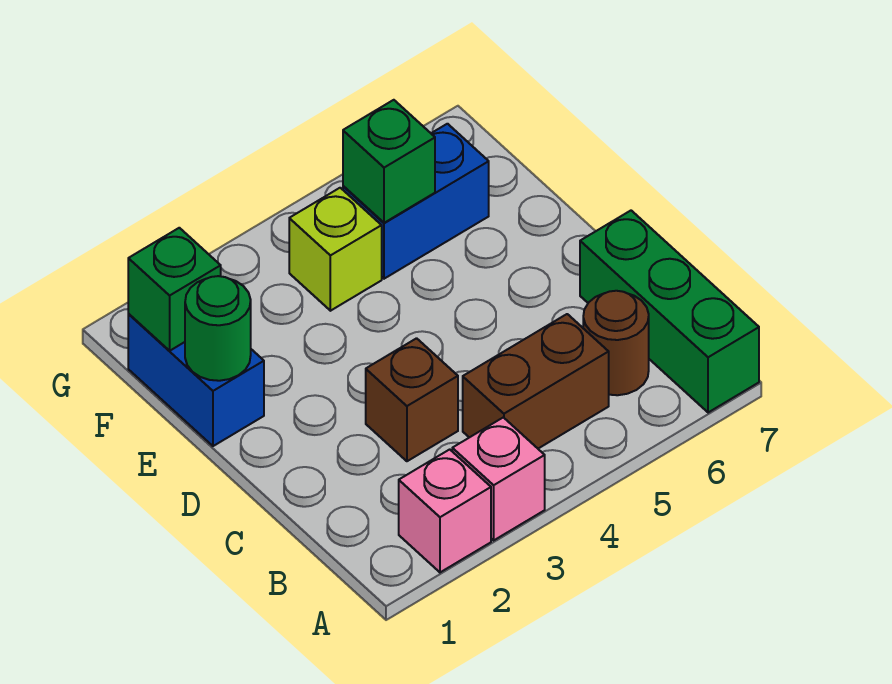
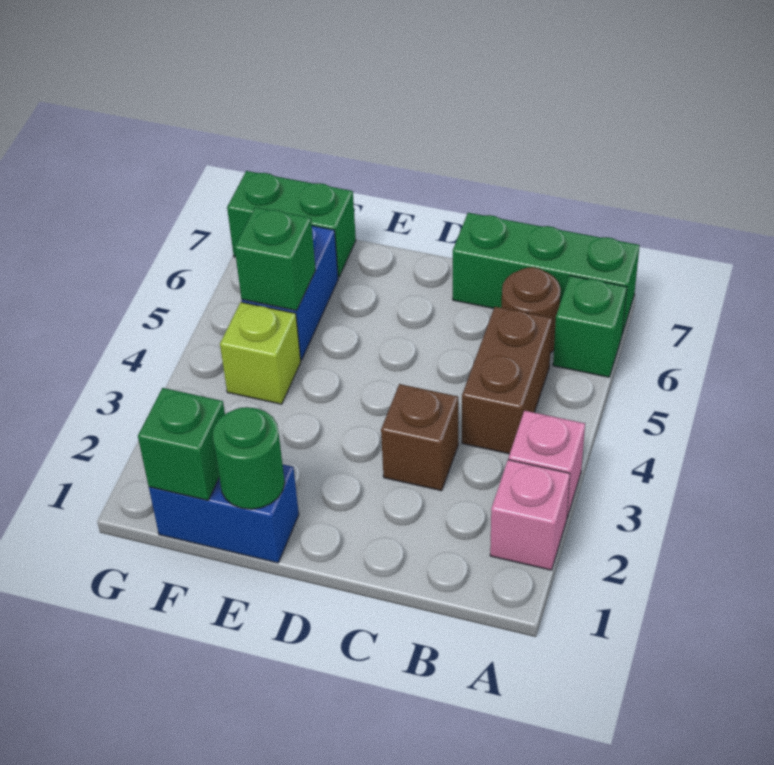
none -> green brick A6 level 1
none -> green brick F7:G7 level 1

